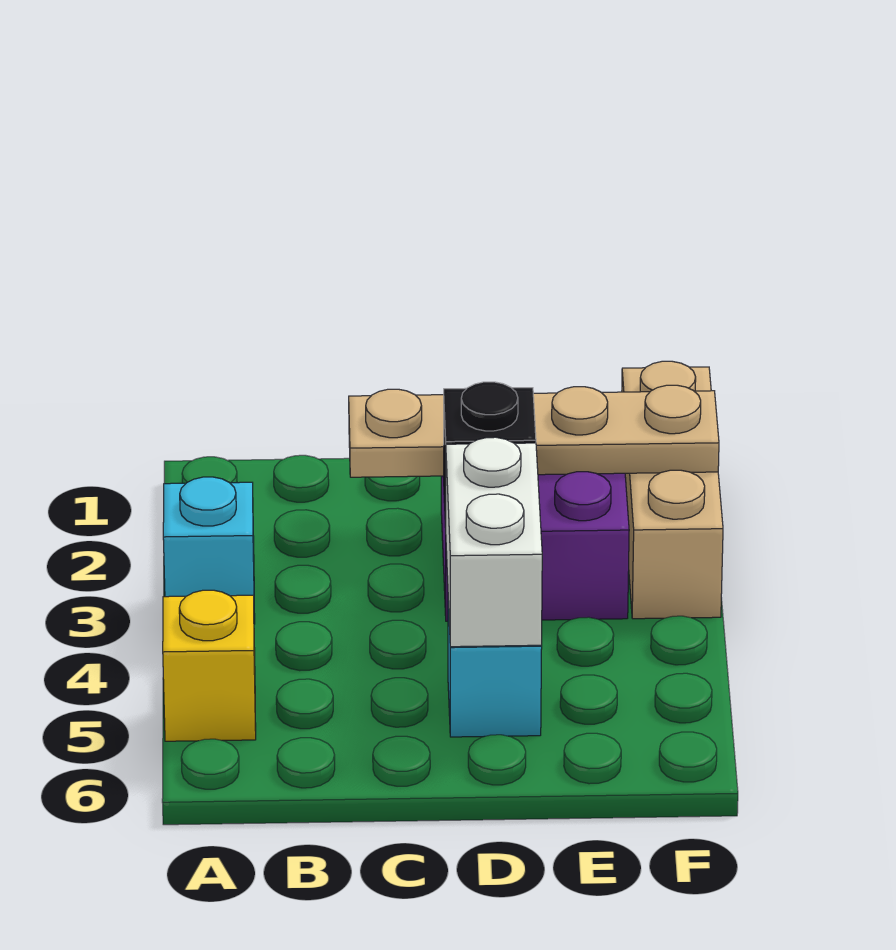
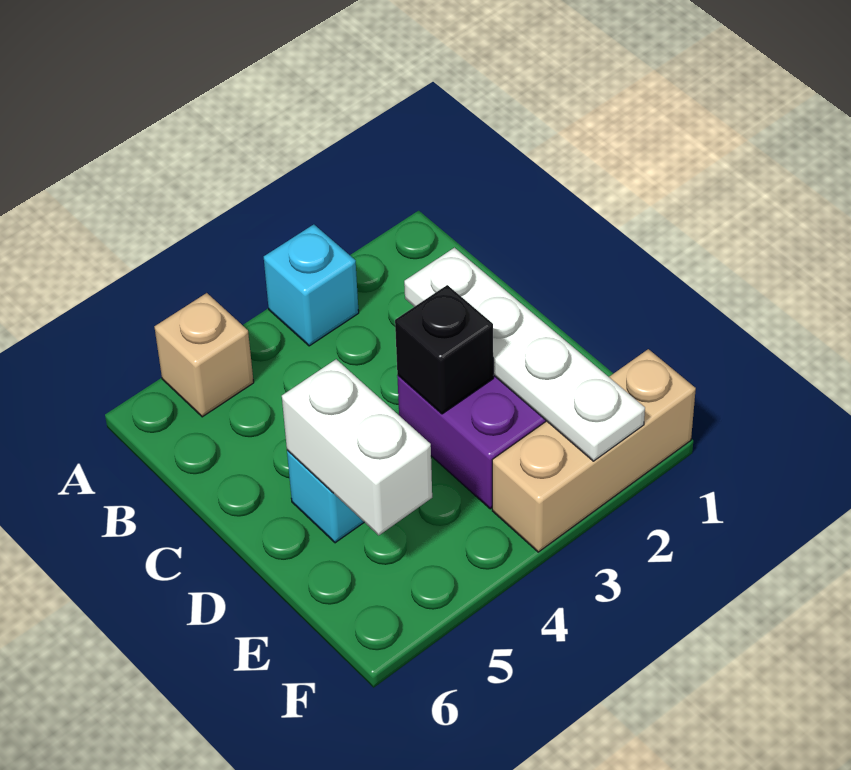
yellow brick A5 level 1 -> tan brick A5 level 1
tan plate C2:F2 level 2 -> white plate C2:F2 level 2
white brick D4:D5 level 2 -> white brick D5:E5 level 2

